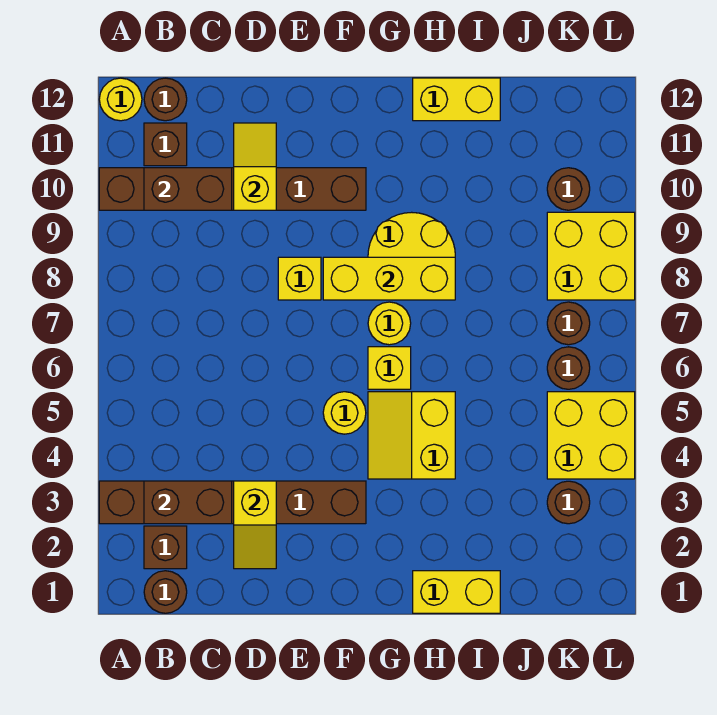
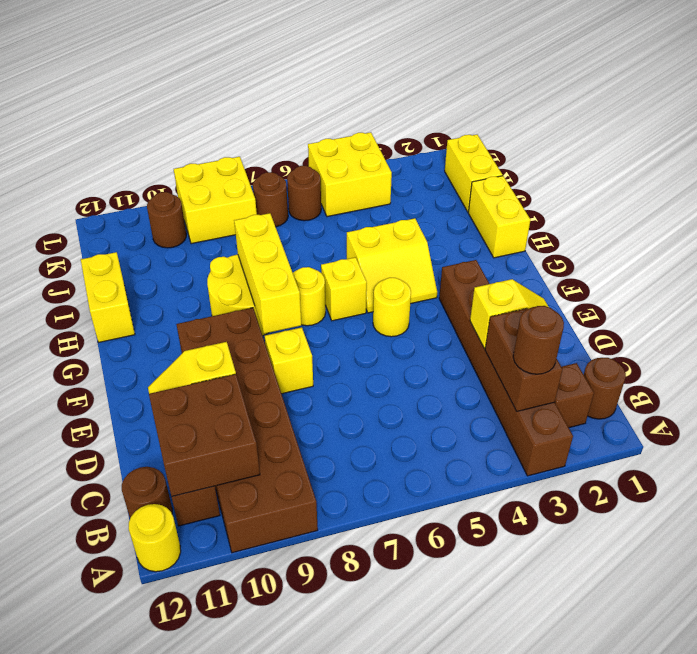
brown brick A10:F10 level 1 -> brown brick A9:F10 level 1
brown brick B10:C10 level 2 -> brown brick B10:C11 level 2
none -> yellow brick J1:K1 level 1
brown round brick K3 level 1 -> brown round brick B3 level 3

